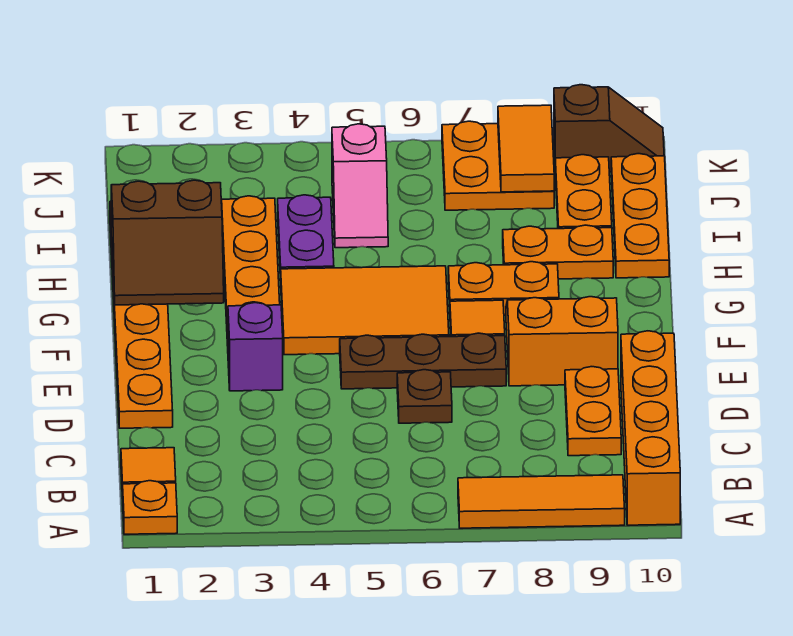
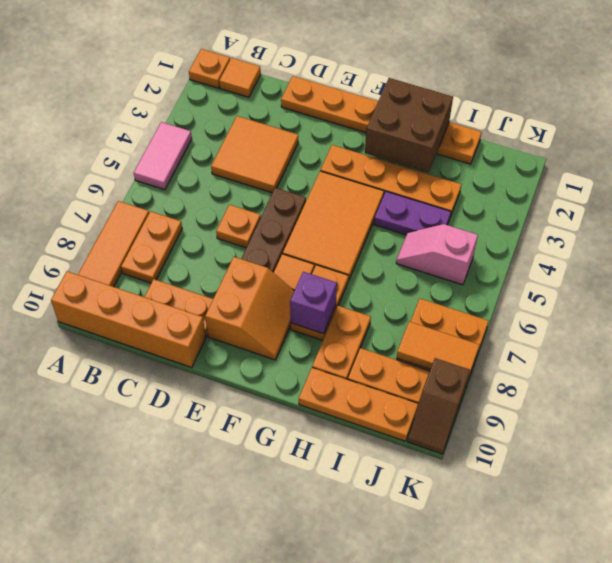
none -> pink tile A4:A5 level 1
none -> orange plate B7:B8 level 1
none -> orange tile C3:D4 level 1
brown plate D6 level 1 -> orange plate D6 level 1
purple brick E3 level 1 -> purple brick G8 level 2
brown slope G1:H2 level 2 top H -> brown brick G1:H2 level 2

